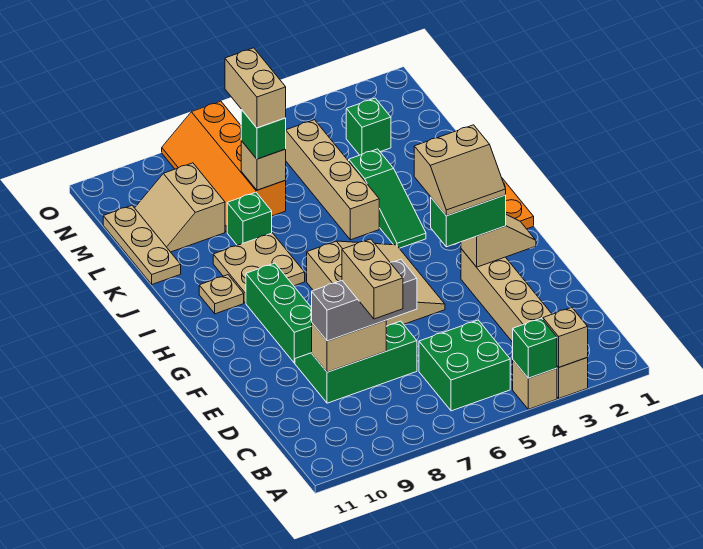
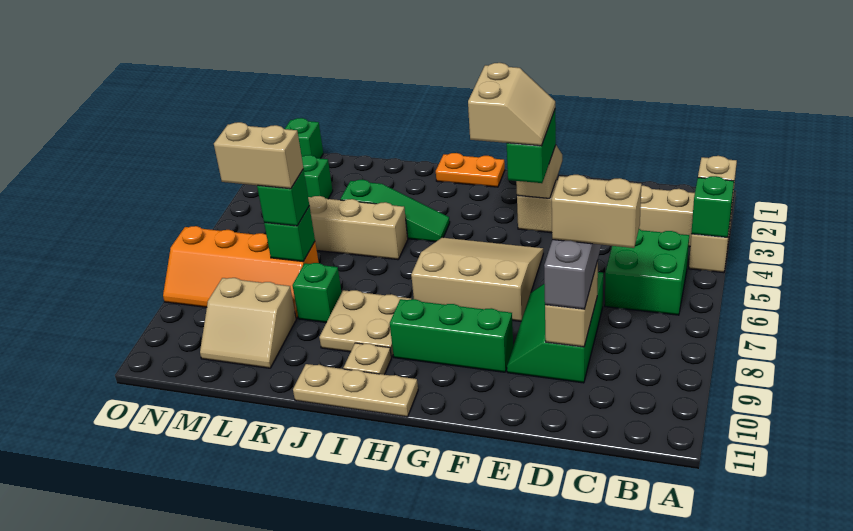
tan plate K11:M11 level 1 -> tan plate H11:J11 level 1
tan brick L7 level 2 -> green brick L7 level 2
none -> green brick N1 level 1

